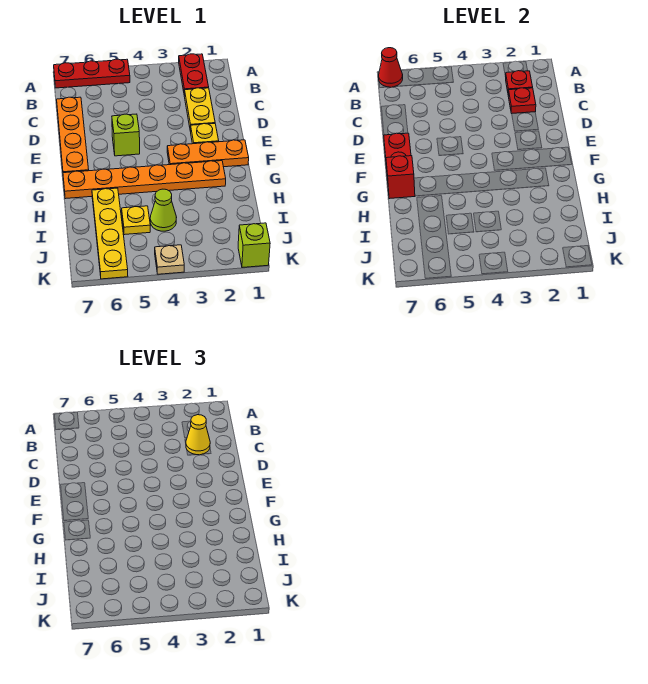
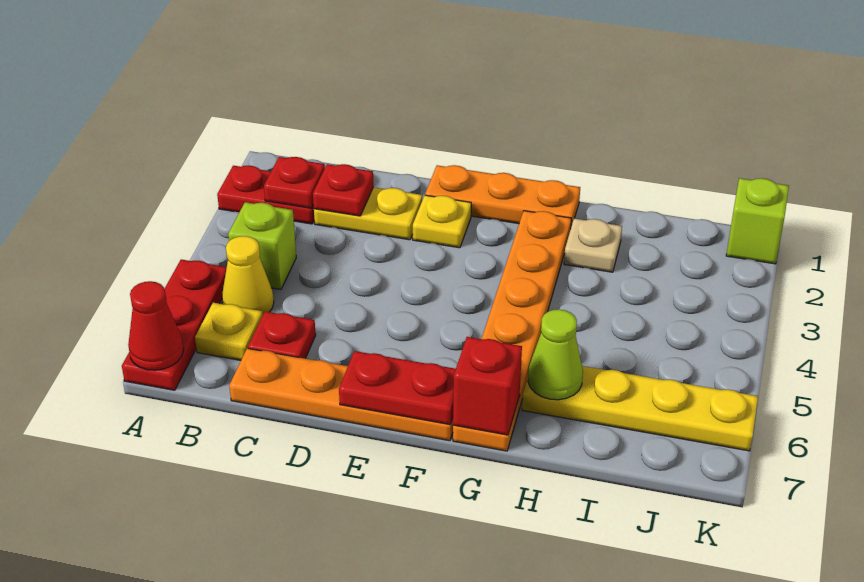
yellow cone C2 level 3 -> yellow cone B5 level 1
none -> red plate C6 level 1
lime brick E5 level 1 -> lime brick B4 level 1
orange plate F1:F3 level 1 -> orange plate E1:G1 level 1
lime cone I4 level 1 -> lime cone H6 level 2
yellow plate I5 level 1 -> yellow plate B6 level 1
tan plate K4 level 1 -> tan plate H2 level 1

